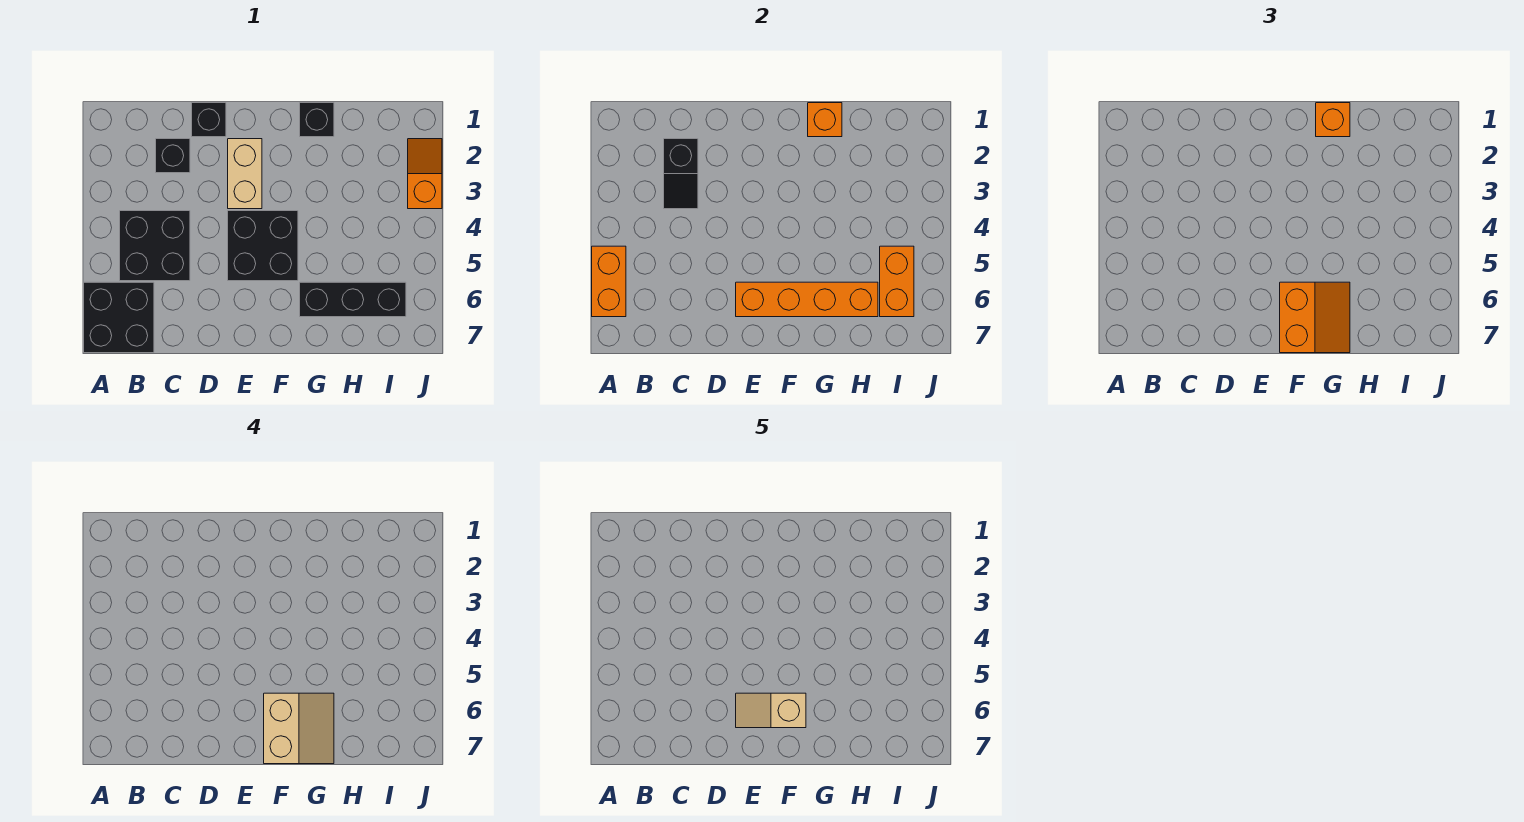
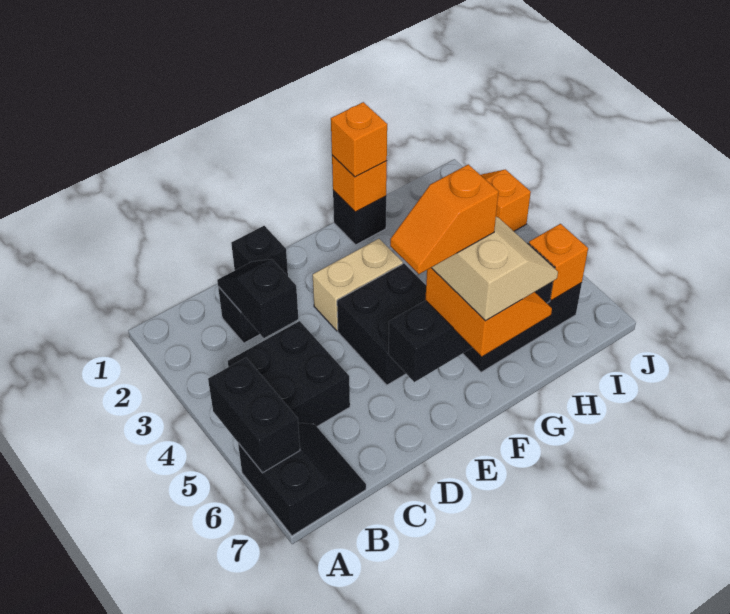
orange brick A5:A6 level 2 -> black brick A5:A6 level 2
black brick A6:B7 level 1 -> black slope A6:B7 level 1 top A
black slope C2:C3 level 2 top 2 -> black slope C2:C3 level 2 top 3
tan brick E2:E3 level 1 -> tan brick E3:F3 level 1
orange brick E6:H6 level 2 -> black brick E6:H6 level 2
tan slope E6:F6 level 5 top F -> orange slope E6:F6 level 5 top F
orange brick I5:I6 level 2 -> orange brick I6 level 2

